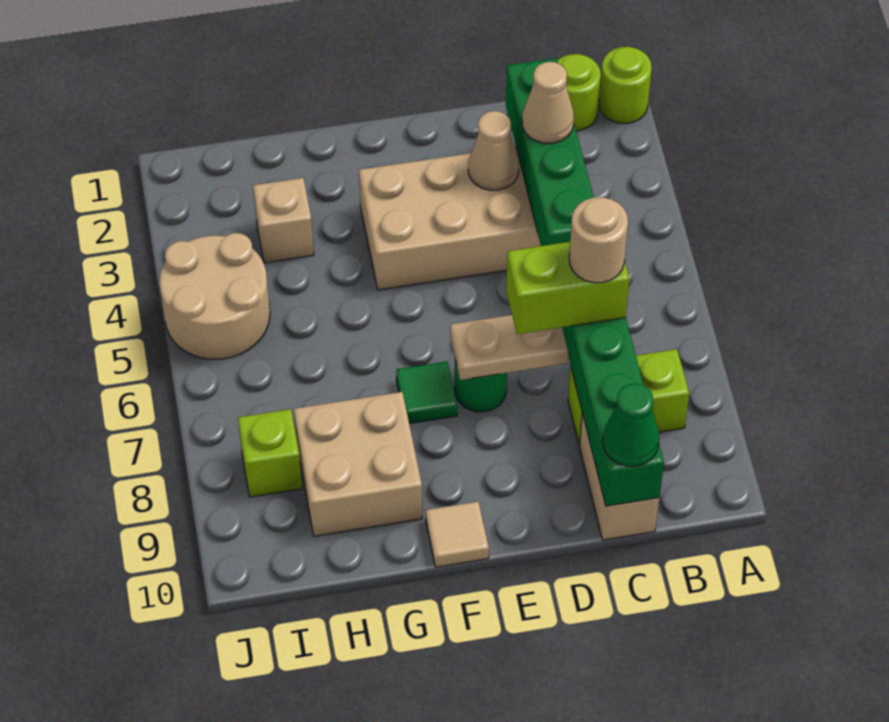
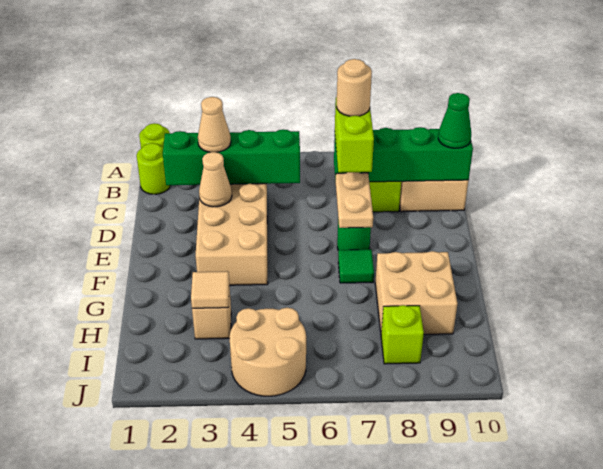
tan tile F10 level 1 -> tan tile H3 level 2

